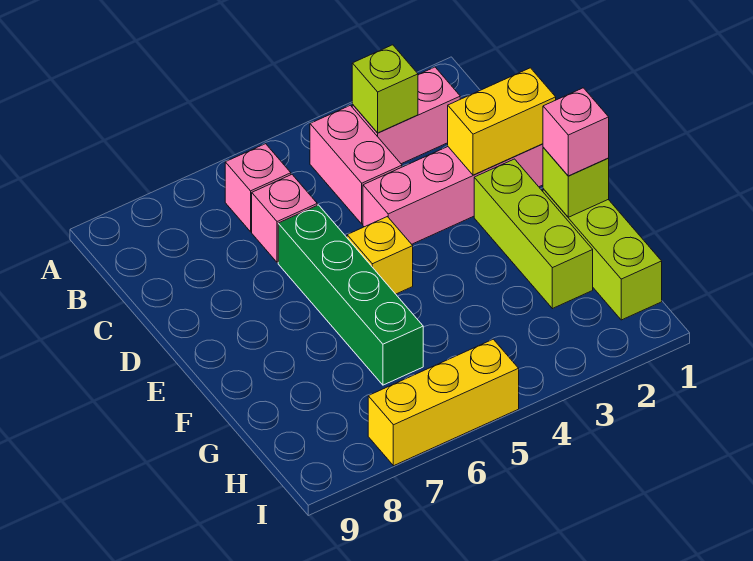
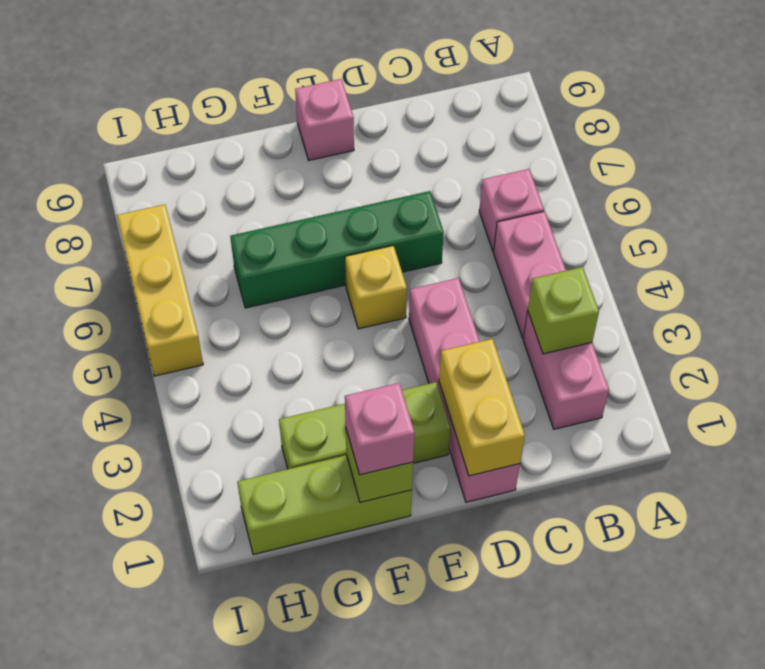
pink brick B4:C4 level 1 -> pink brick B4:B5 level 1
pink brick C6 level 1 -> pink brick E9 level 1

